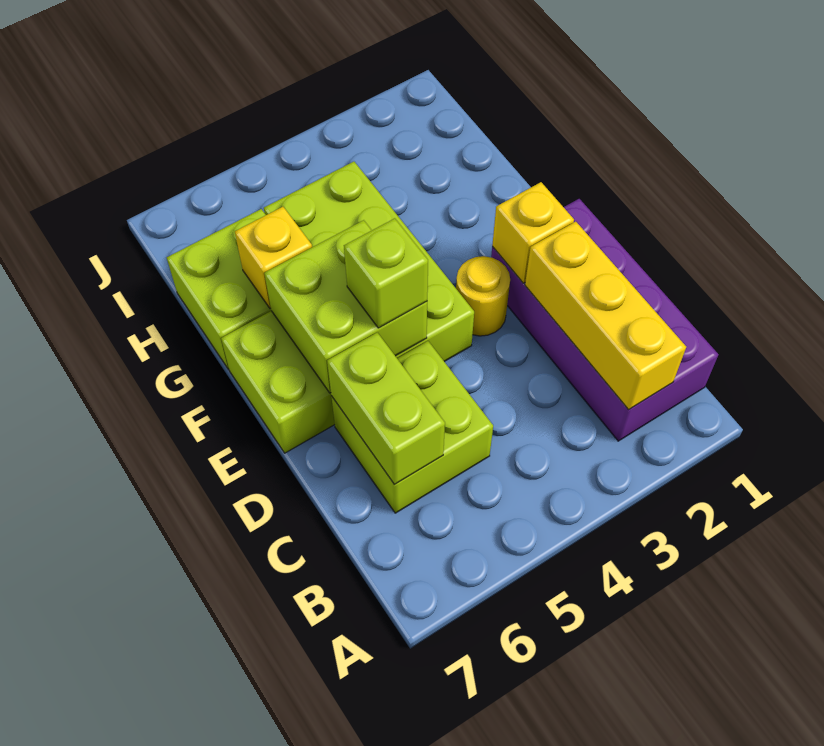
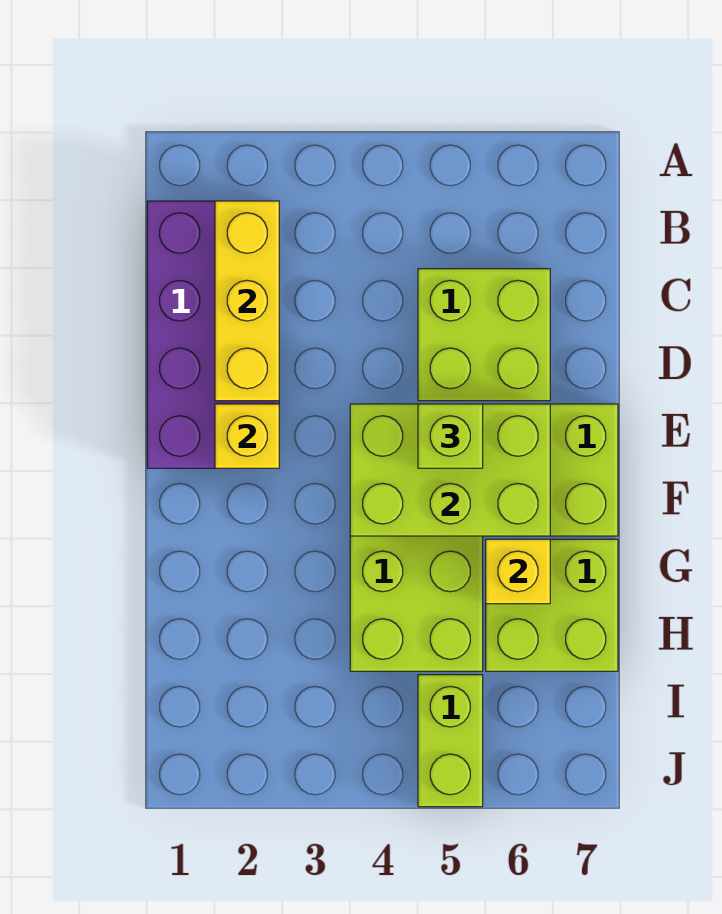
lime brick C6:D6 level 2 -> lime brick I5:J5 level 1
yellow round brick E3 level 1 -> none
lime brick E5:F6 level 2 -> lime brick E4:F6 level 2

